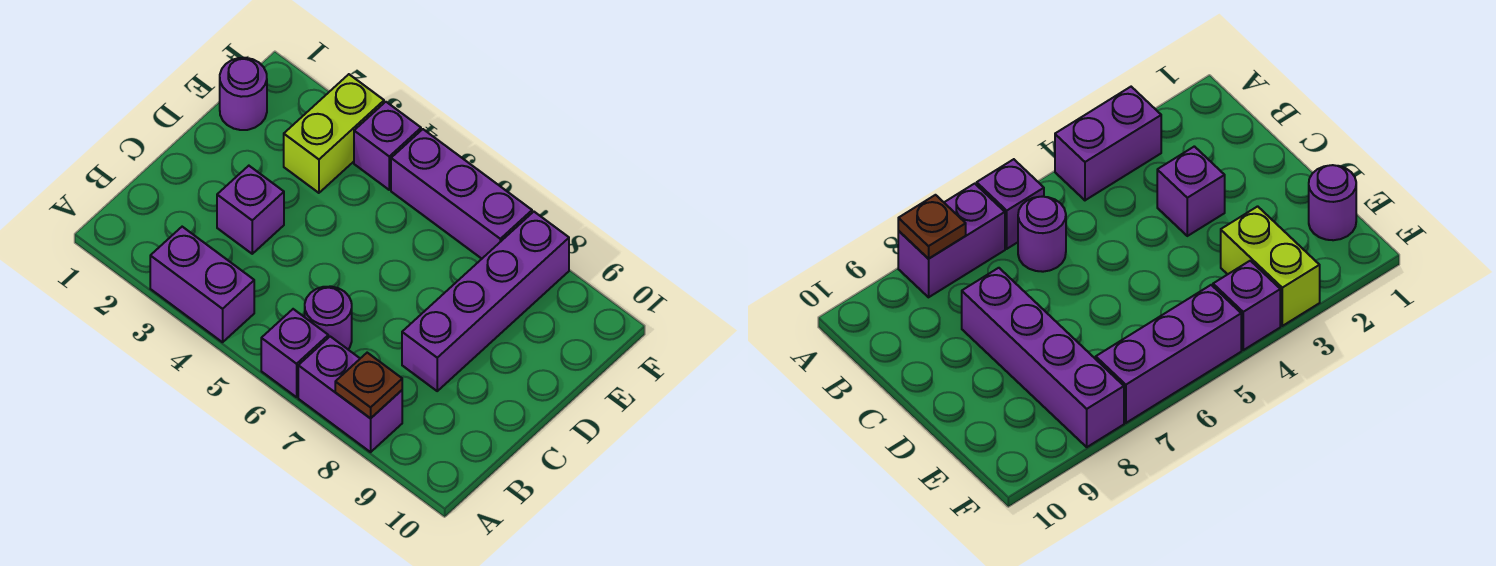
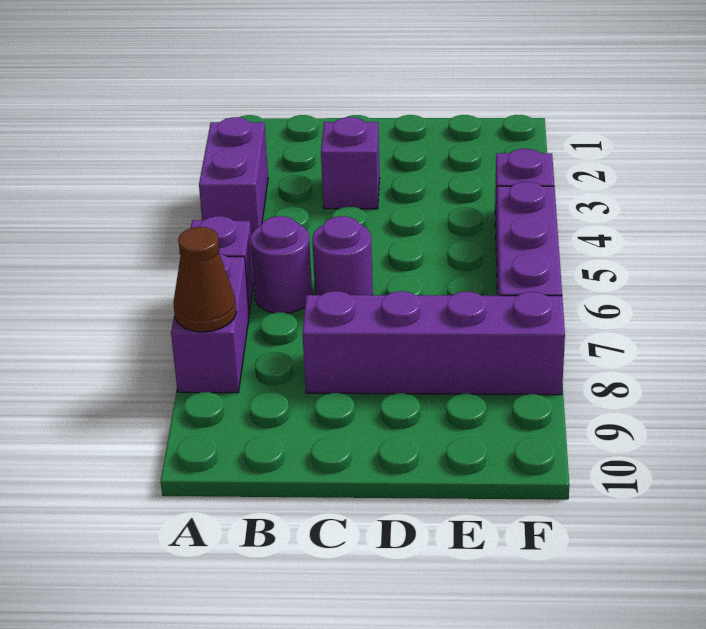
brown plate A8 level 2 -> brown cone A8 level 2
purple round brick E1 level 1 -> purple round brick C6 level 1
lime brick E3:F3 level 1 -> none

